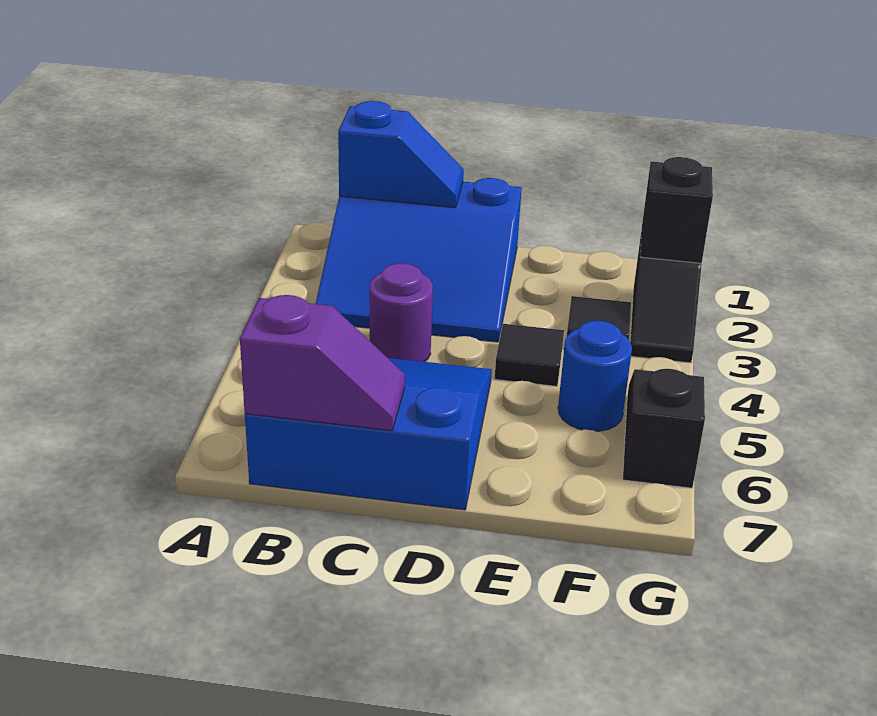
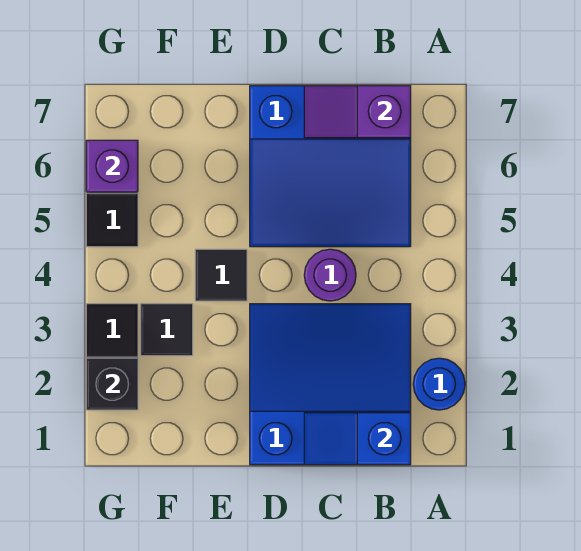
blue round brick F5 level 1 -> blue round brick A2 level 1
none -> purple brick G6 level 2

